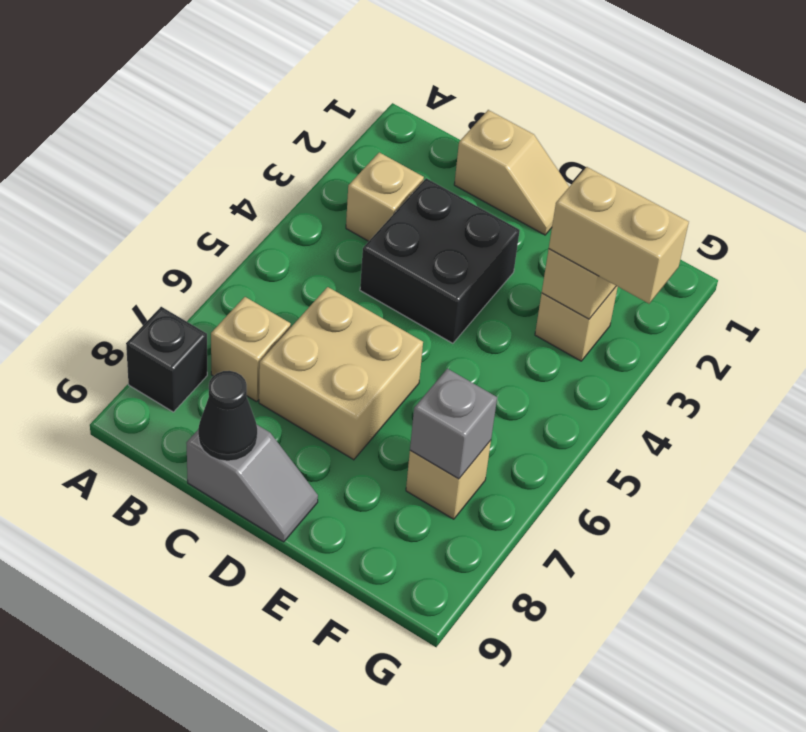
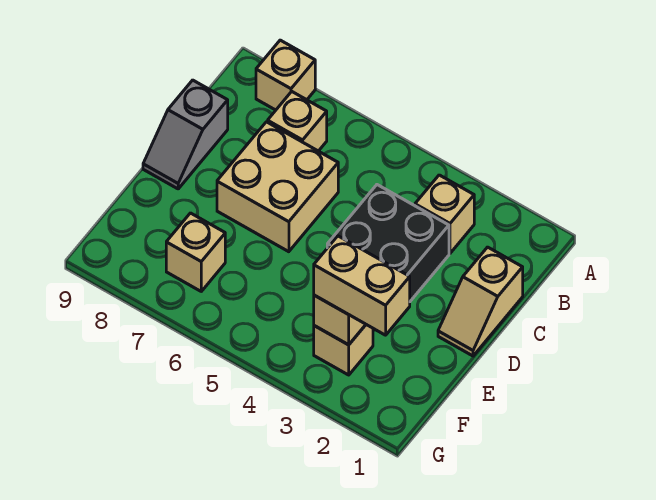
black brick A8 level 1 -> tan brick A8 level 1
black cone C9 level 2 -> none
tan brick F3:G3 level 3 -> tan brick F2:F3 level 3
grey brick F7 level 2 -> none

